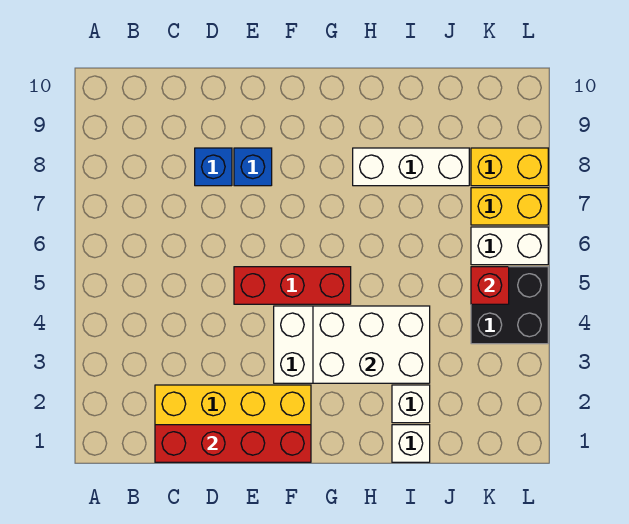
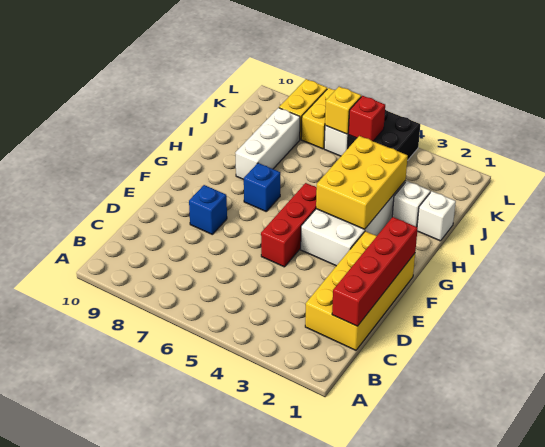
blue brick D8 level 1 -> blue brick G7 level 1
white brick G3:I4 level 2 -> yellow brick G3:I4 level 2
none -> yellow brick K6 level 2

